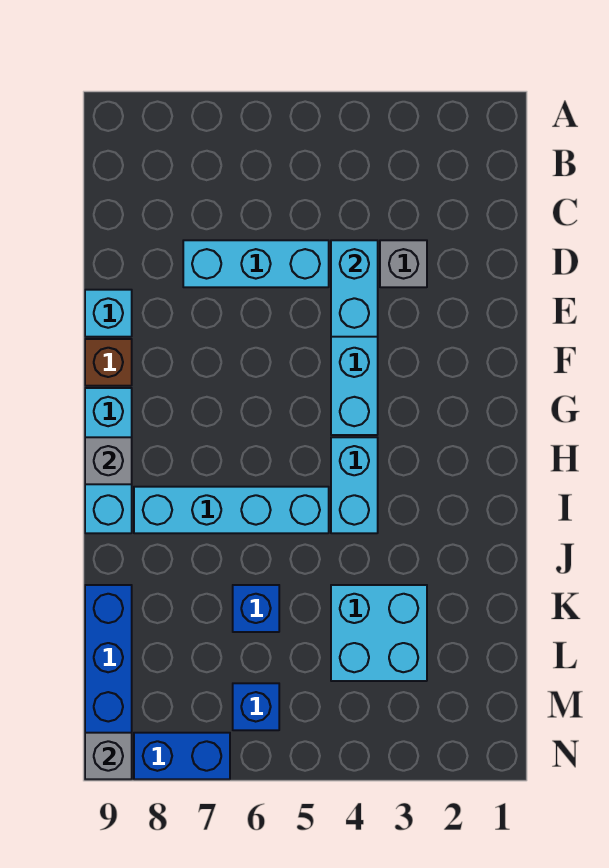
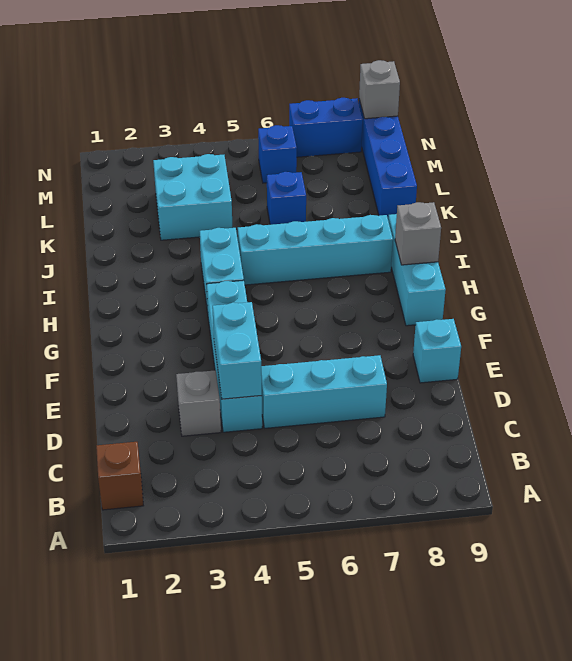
brown brick F9 level 1 -> brown brick B1 level 1

